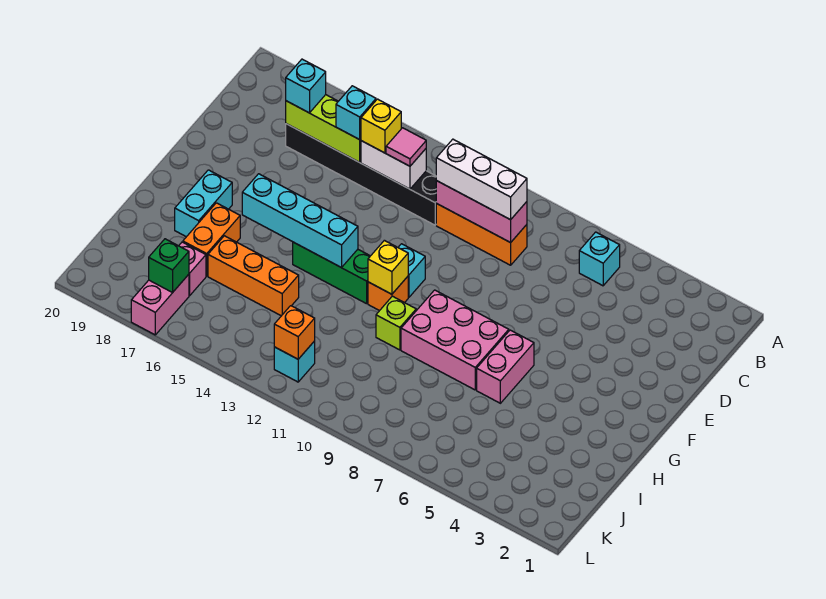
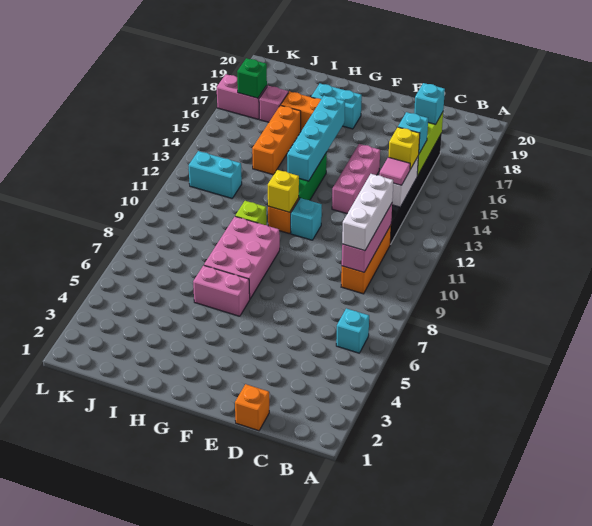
none -> pink brick E13:E15 level 1
cyan brick K12 level 1 -> cyan brick J12:K12 level 1
orange brick K12 level 2 -> orange brick D1 level 1

